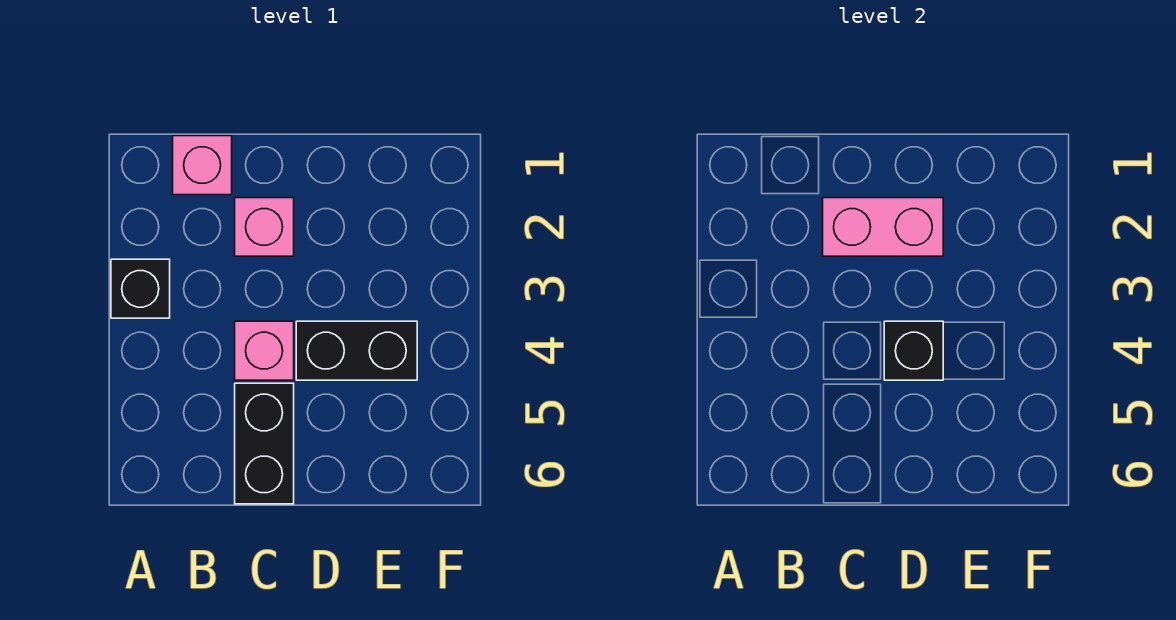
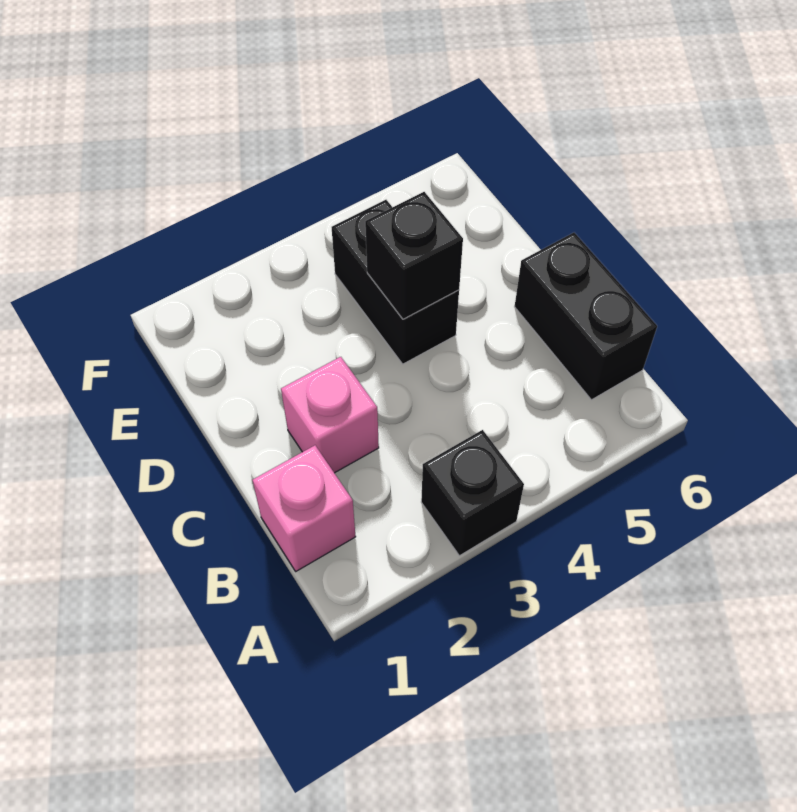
pink brick C2:D2 level 2 -> none
pink brick C4 level 1 -> none
black brick C5:C6 level 1 -> black brick B6:C6 level 1

